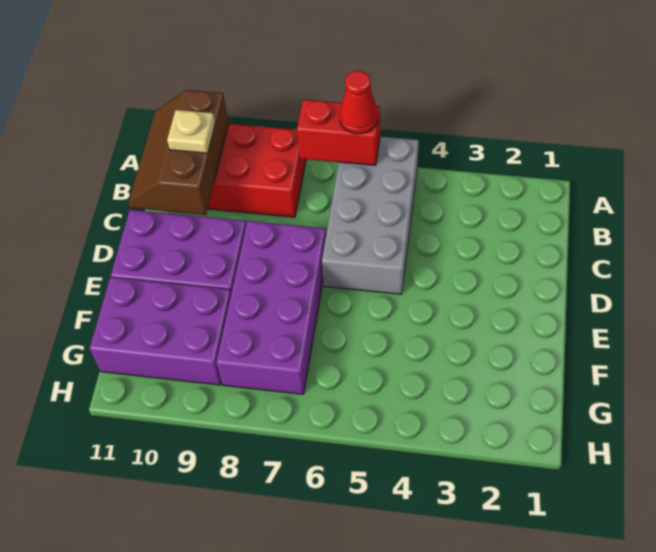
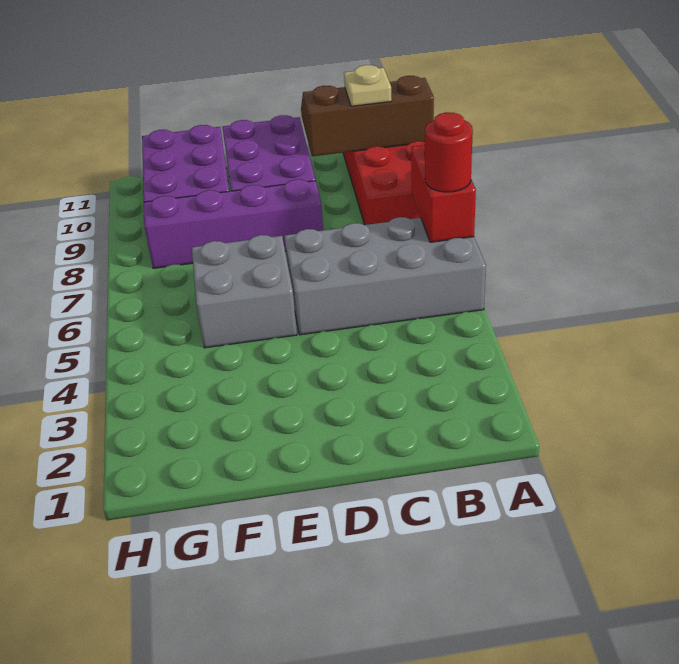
red cone A6 level 3 -> red round brick A6 level 3
purple brick D7:G8 level 1 -> purple brick D8:G8 level 1
none -> grey brick E5:F6 level 1

